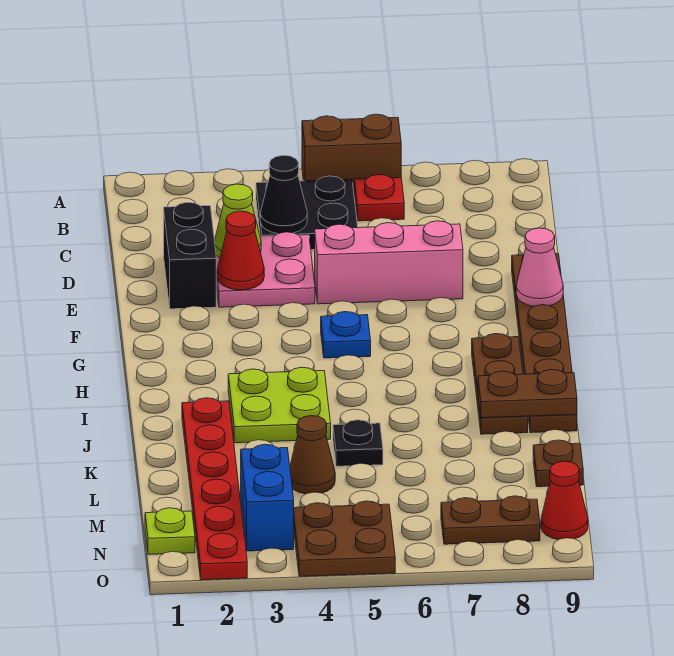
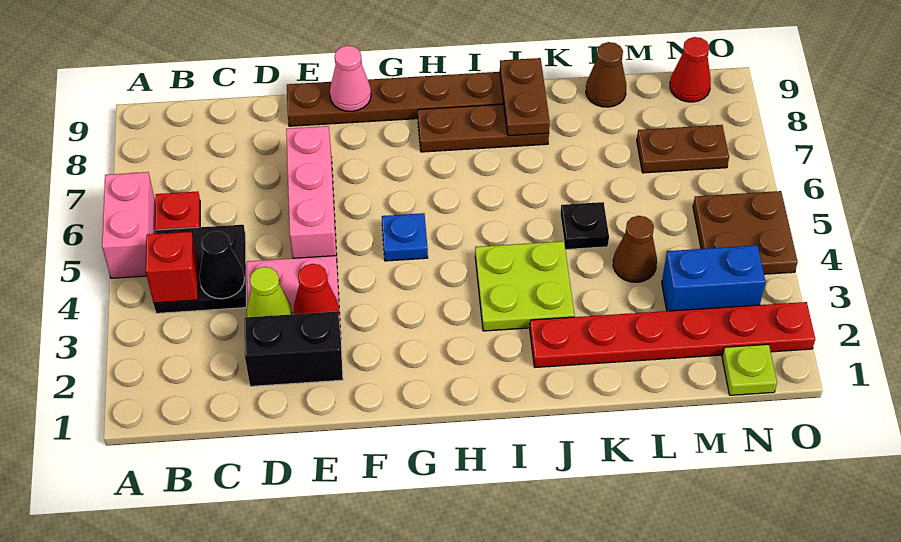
brown brick A5:A6 level 1 -> pink brick A5:A6 level 1
none -> red brick B4 level 2
brown plate L9 level 1 -> brown cone L9 level 1
brown plate N7:N8 level 1 -> brown plate M7:N7 level 1

